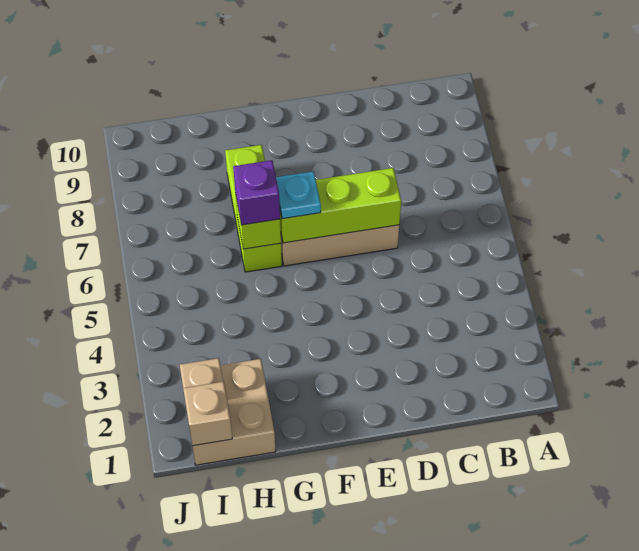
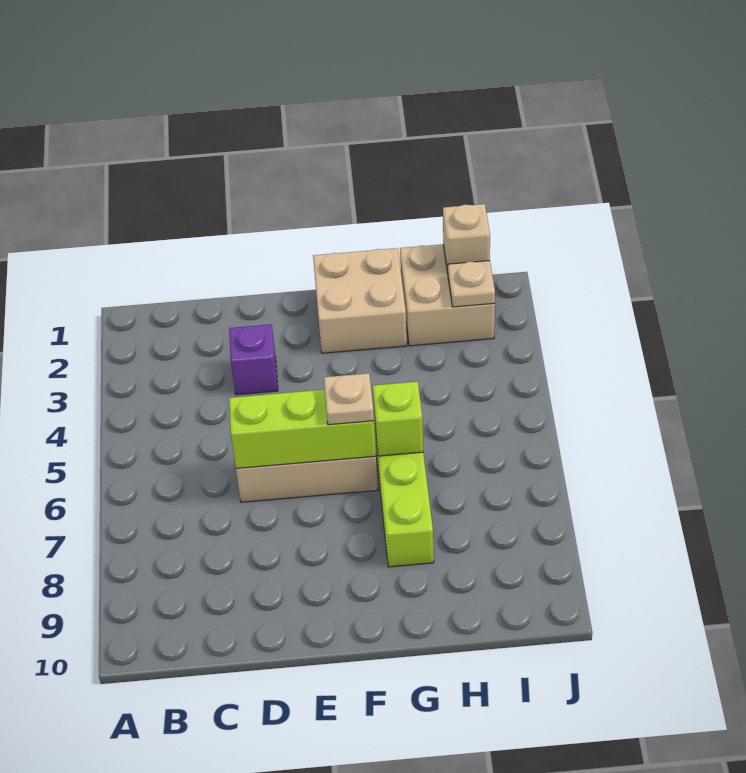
none -> tan brick F1:G2 level 1
cyan plate F6 level 3 -> tan plate F6 level 3
purple brick G6 level 3 -> purple brick D3 level 1

